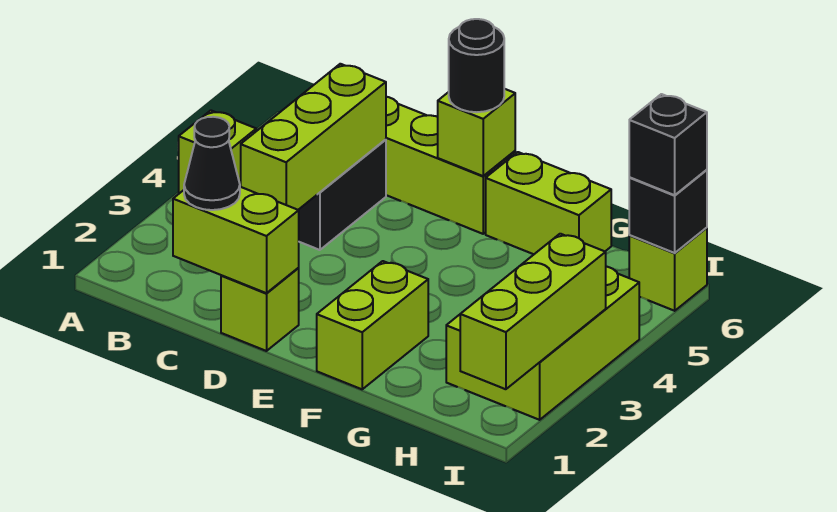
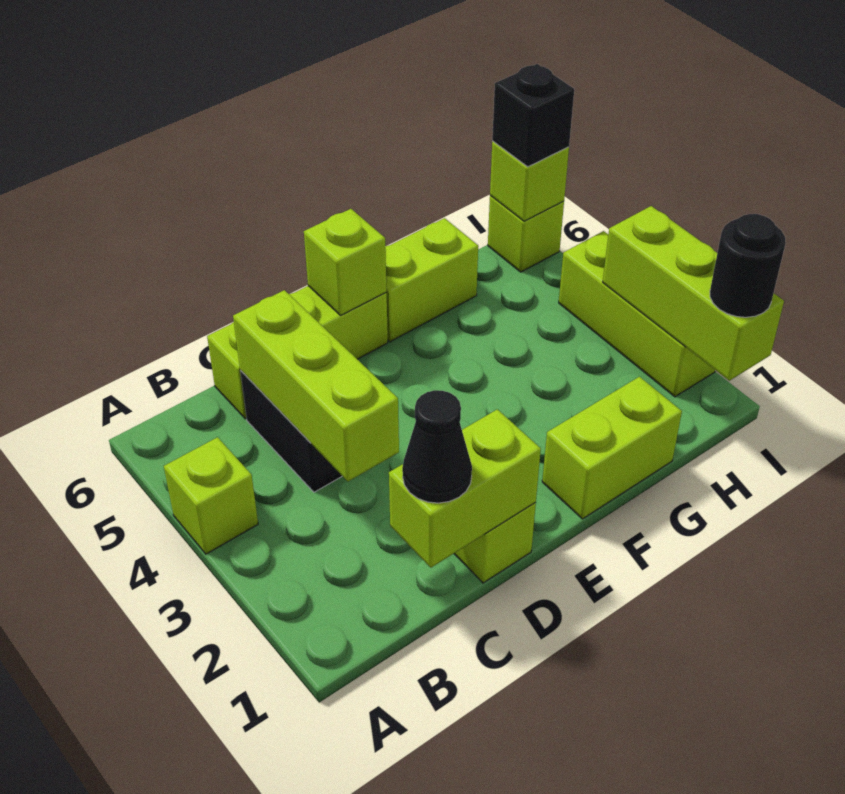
black round brick E6 level 3 -> black round brick I1 level 3
lime brick F1:F2 level 1 -> lime brick F1:G1 level 1
lime brick H2:I4 level 1 -> lime brick I2:I4 level 1
black brick I6 level 2 -> lime brick I6 level 2

